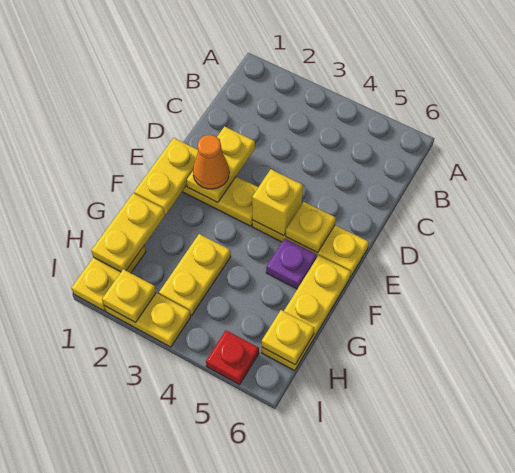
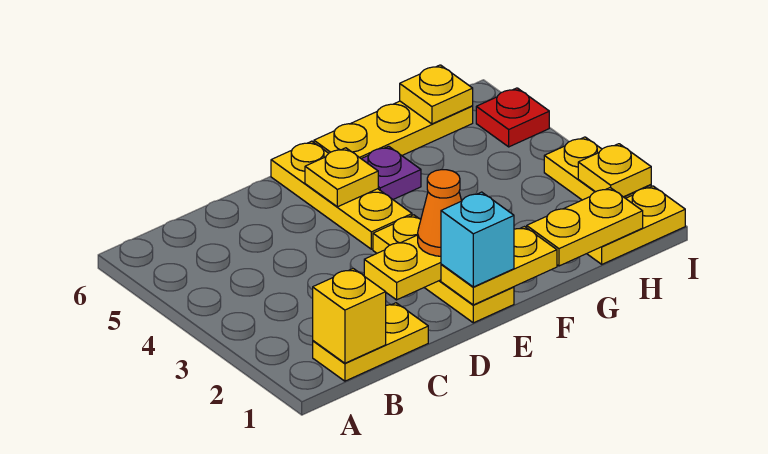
none -> cyan brick E1 level 3
yellow brick E4 level 2 -> yellow brick B1 level 2
yellow plate G3:H3 level 1 -> yellow plate B1:C1 level 1

